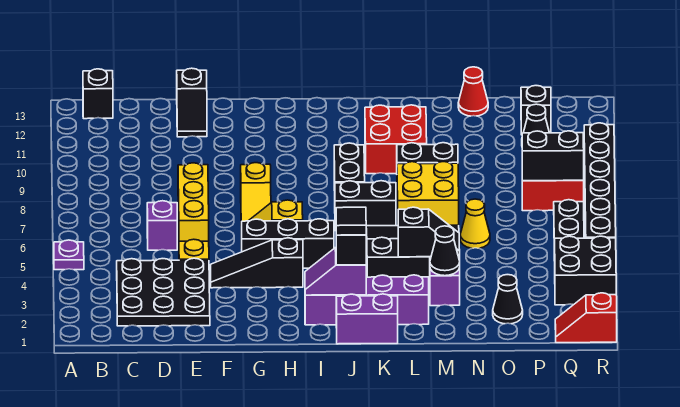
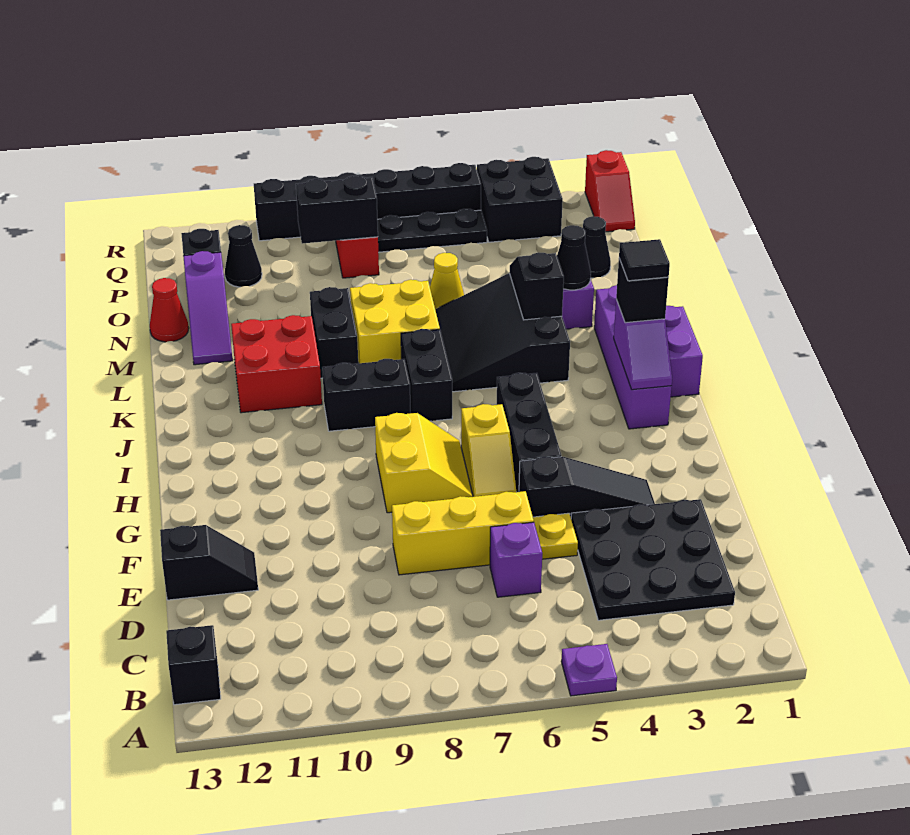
black slope F4:H4 level 1 top H -> black slope F3:F5 level 1 top 5
yellow slope G7:G8 level 1 top 8 -> yellow slope G7:H8 level 1 top 8
none -> purple slope M12:O12 level 1 top O
black brick P8:Q8 level 2 -> black brick P8:P9 level 2

